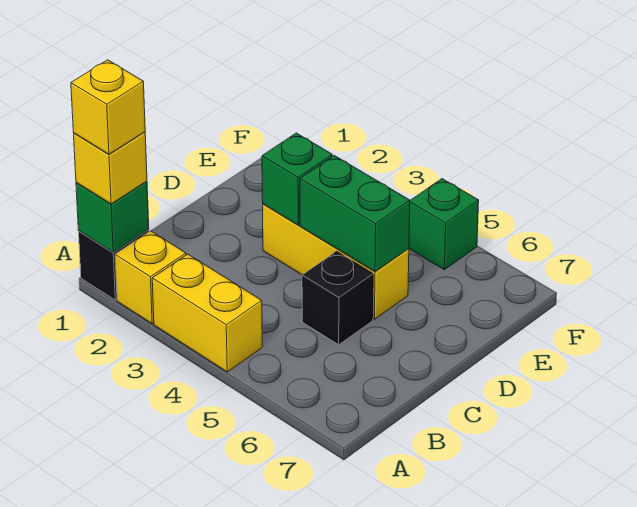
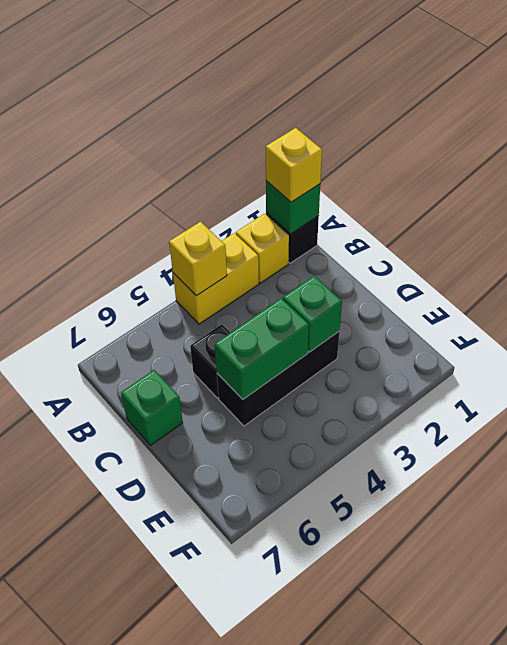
yellow brick A1 level 4 -> yellow brick A4 level 2
yellow brick D3:D5 level 1 -> black brick D3:D5 level 1
green brick F5 level 1 -> green brick C7 level 1

